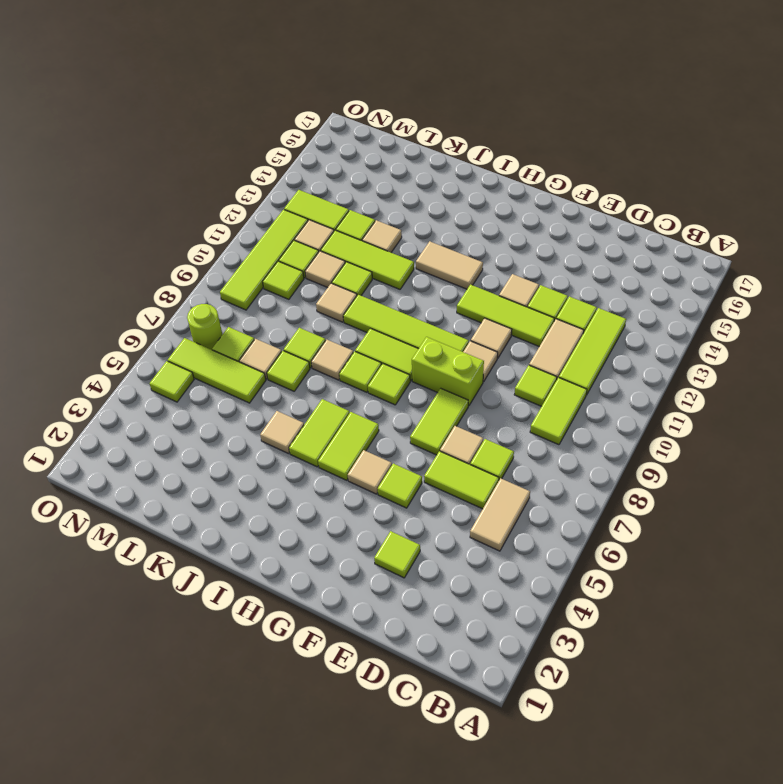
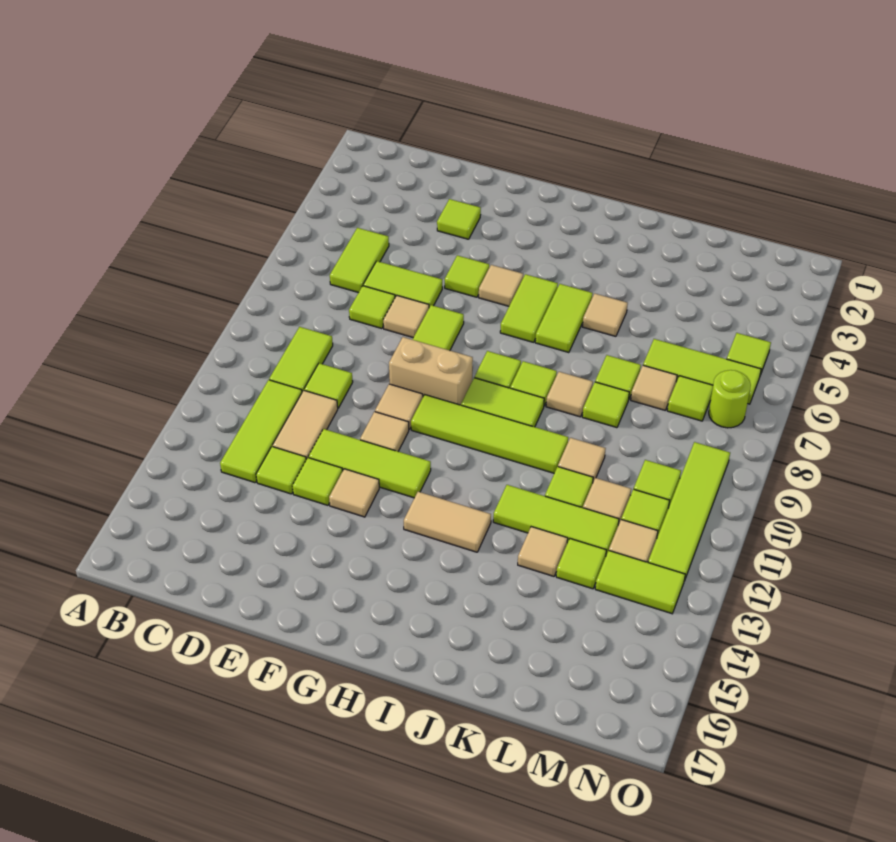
tan tile C5:C6 level 1 -> lime tile C5:C6 level 1
lime brick F9:G9 level 1 -> tan brick F9:G9 level 1

